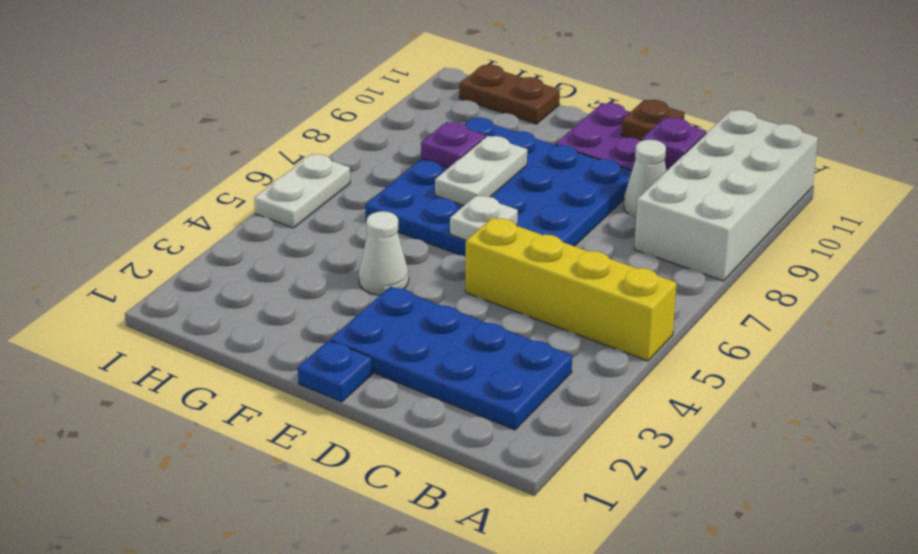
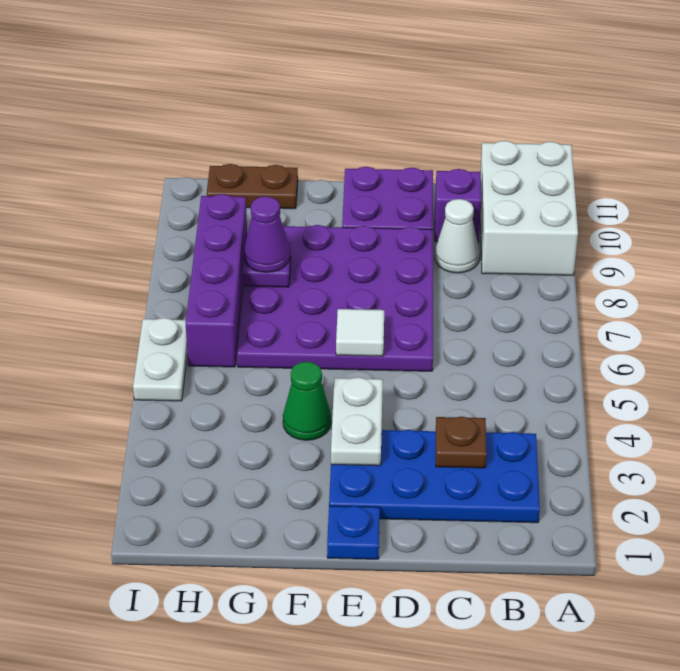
yellow brick A5:D5 level 1 -> none
white brick A8:B11 level 1 -> white brick A9:B11 level 1
blue plate D6:G9 level 1 -> purple plate D6:G9 level 1
brown plate D11 level 2 -> brown plate C3 level 2
white plate E6 level 2 -> white tile E6 level 2
white cone F4 level 1 -> green cone F4 level 1
white plate F7:F8 level 2 -> white plate E3:E4 level 2
none -> purple cone G8 level 3
none -> purple brick H6:H9 level 1

